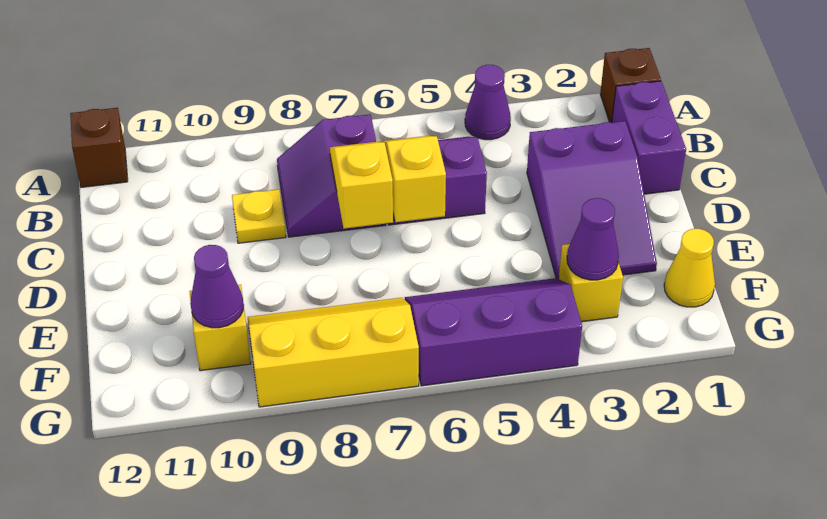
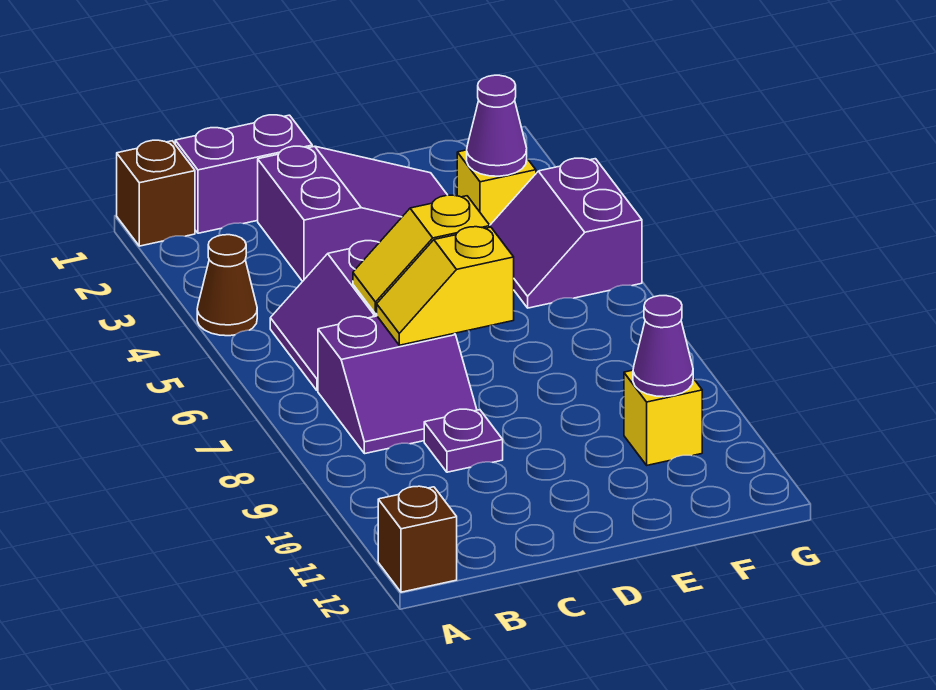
purple cone A4 level 1 -> brown cone A4 level 1
yellow plate C9 level 1 -> purple plate C9 level 1
yellow cone F1 level 1 -> none
purple slope F4:G6 level 1 top G -> purple slope F4:G5 level 1 top G
yellow slope F7:G9 level 1 top G -> none

